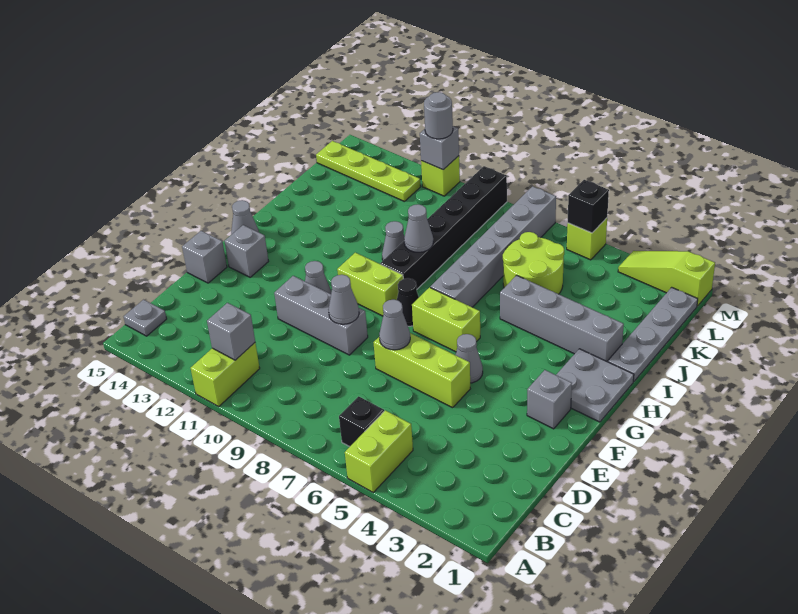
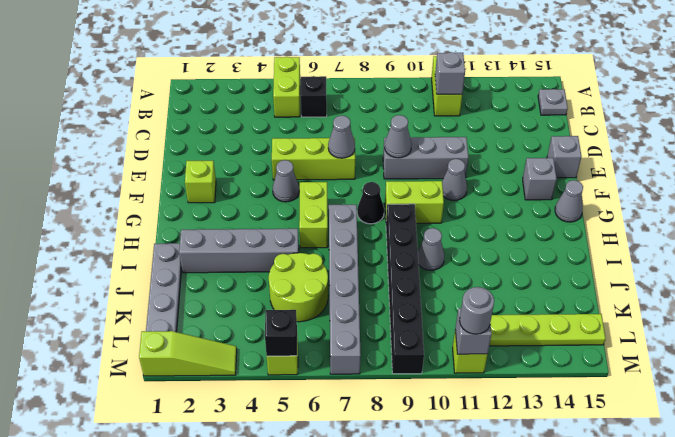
grey brick F2 level 1 -> lime brick F2 level 1
grey plate G1:H2 level 1 -> none
lime brick G6:G7 level 1 -> lime brick G6:H6 level 1
grey cone I9 level 2 -> none

